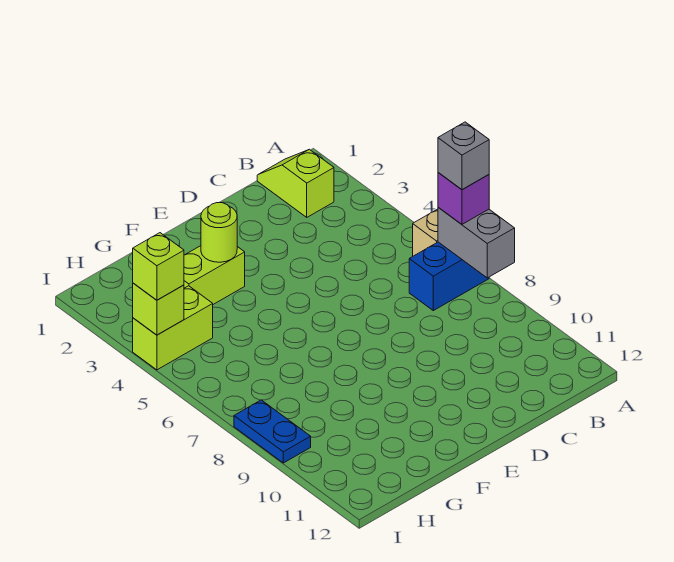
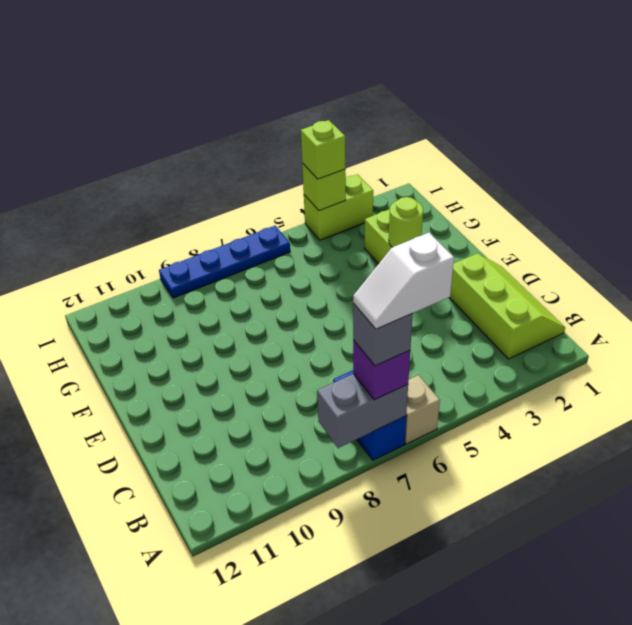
none -> white slope A6:A7 level 5 top 6
lime slope B1:B2 level 1 top 2 -> lime slope B1:D2 level 1 top 2
lime brick H4:I4 level 1 -> lime brick I3:I4 level 1
blue plate I8:I9 level 1 -> blue plate I6:I9 level 1

